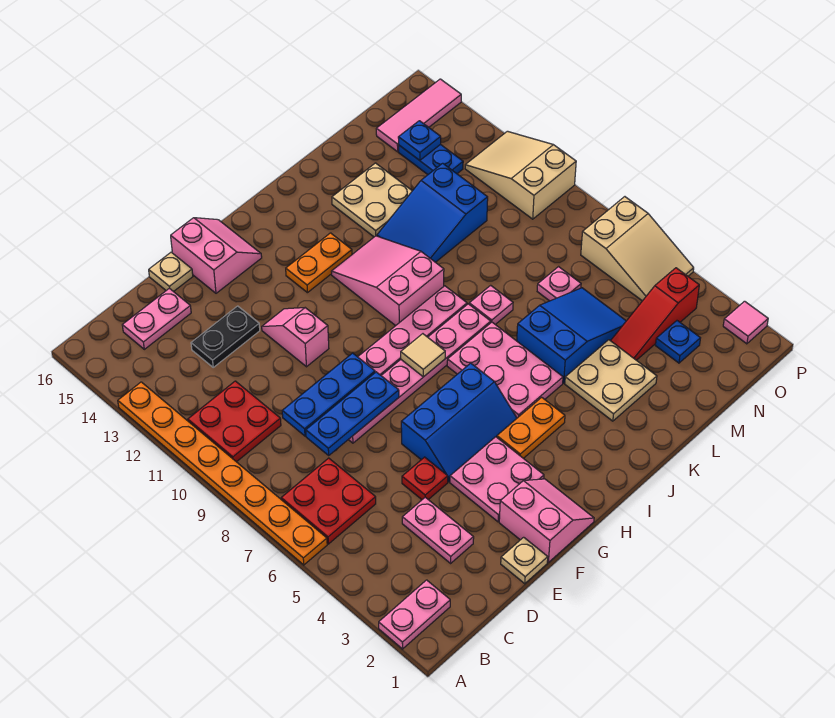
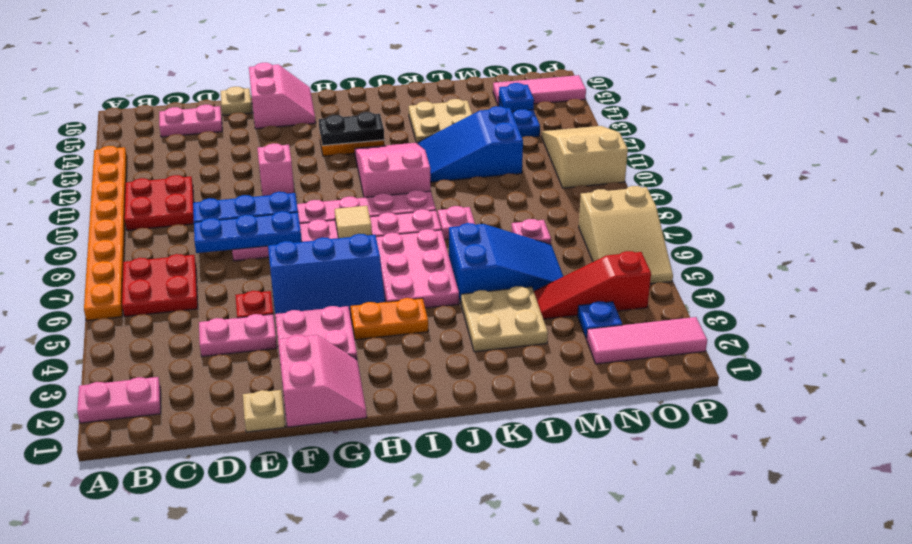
pink plate D3:D4 level 1 -> pink plate D4:E4 level 1
black plate D13:E13 level 1 -> black plate H13:I13 level 2
pink tile P2 level 1 -> pink tile N2:P2 level 1

